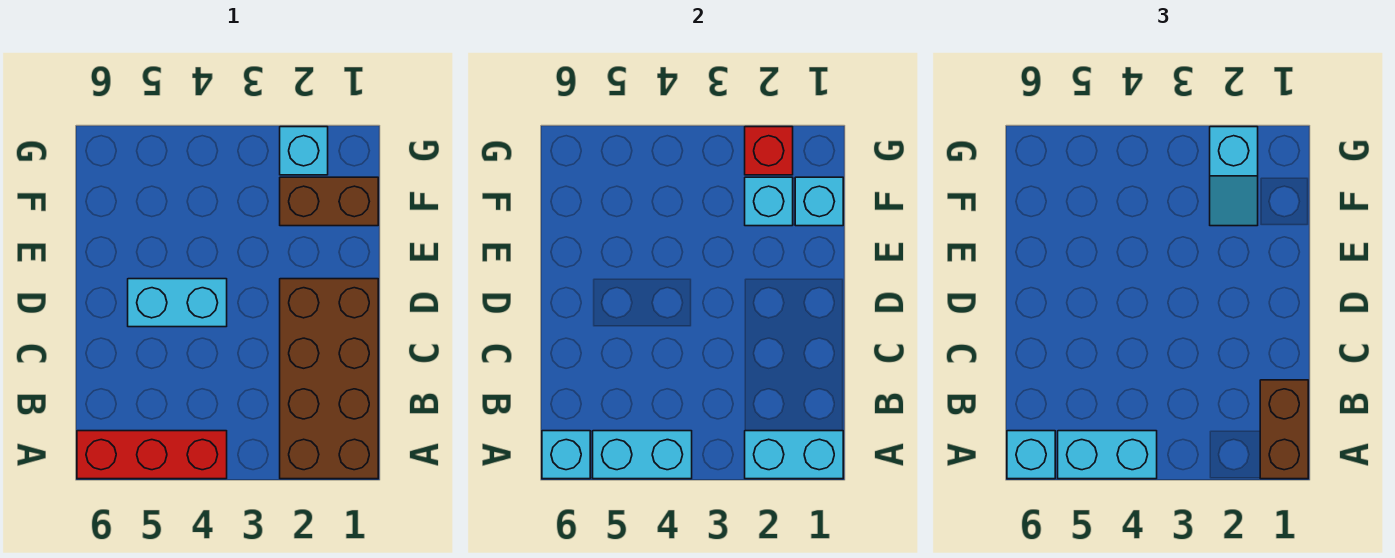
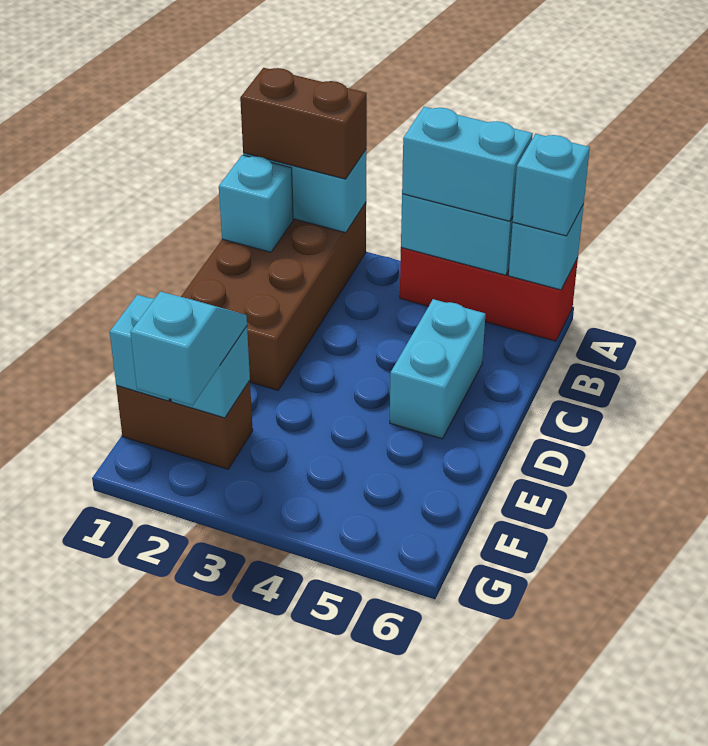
brown brick A1:B1 level 3 -> brown brick A1:A2 level 3
cyan brick D4:D5 level 1 -> cyan brick C5:D5 level 1
cyan brick G2 level 1 -> cyan brick B1 level 2
red brick G2 level 2 -> none

